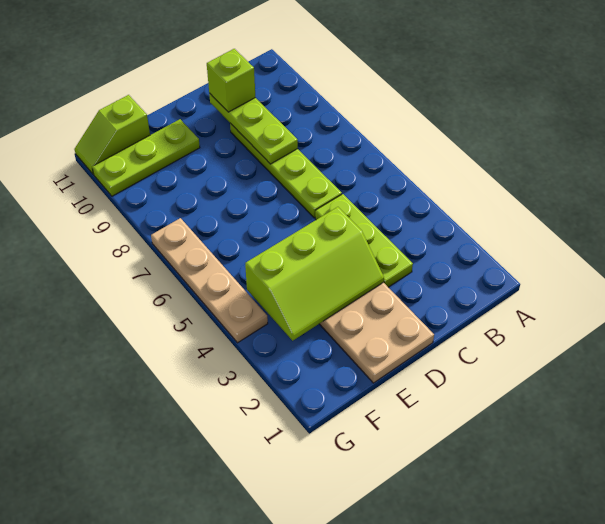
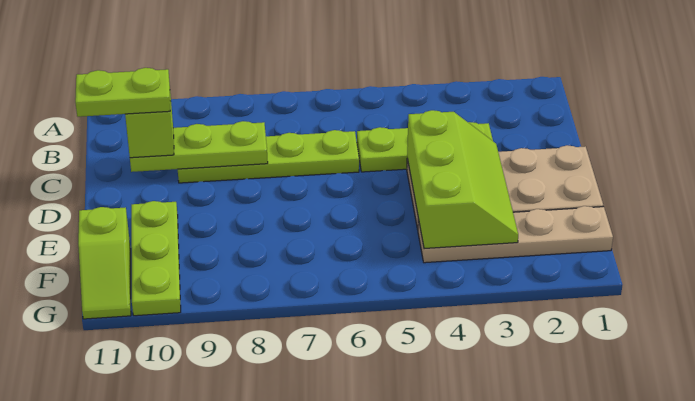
none -> lime plate C10:C11 level 4
tan plate G4:G7 level 1 -> tan plate F1:F4 level 1

